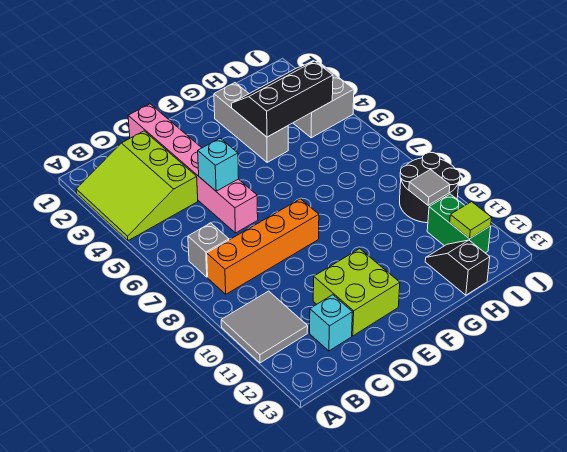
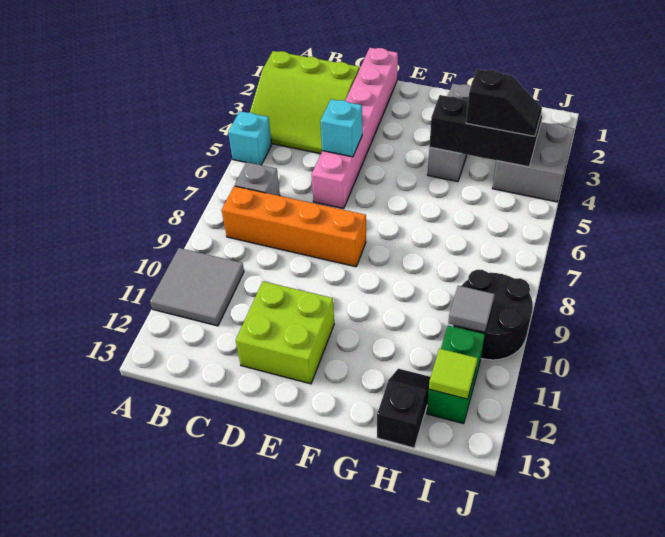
lime slope A2:C4 level 1 top C -> lime slope A2:C4 level 1 top 2
cyan brick C12 level 1 -> cyan brick A5 level 1
none -> black slope H4:I4 level 3 top H

